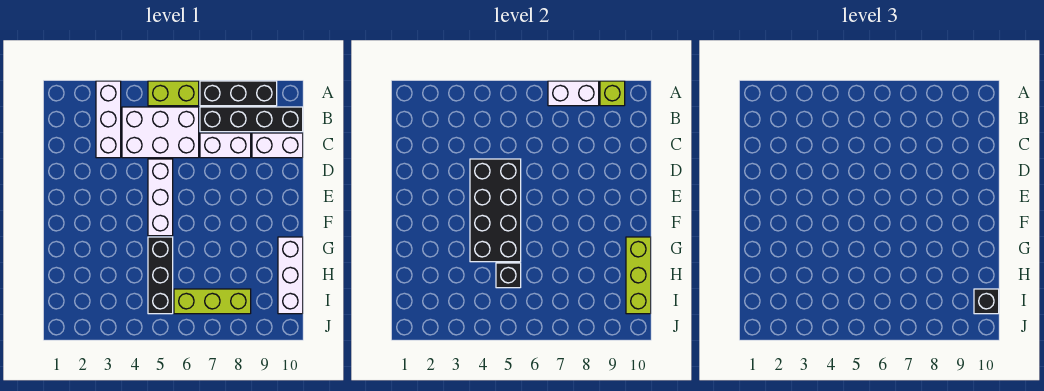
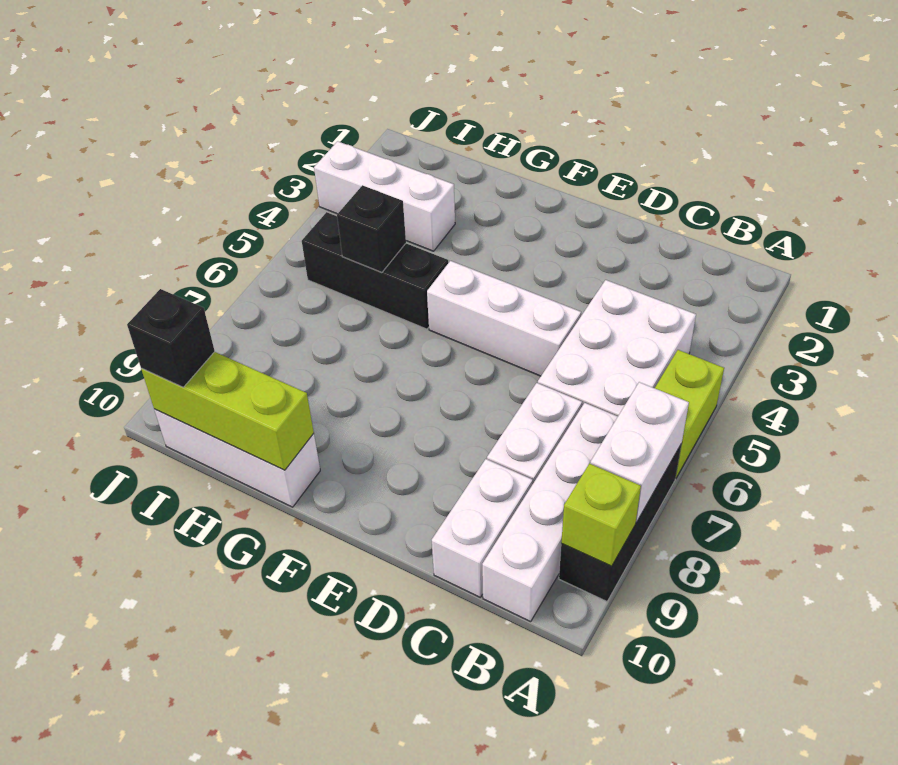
white brick A3:C3 level 1 -> white brick H3:J3 level 1
black brick B7:B10 level 1 -> white brick B7:B10 level 1
black brick D4:G5 level 2 -> none
lime brick I6:I8 level 1 -> none

